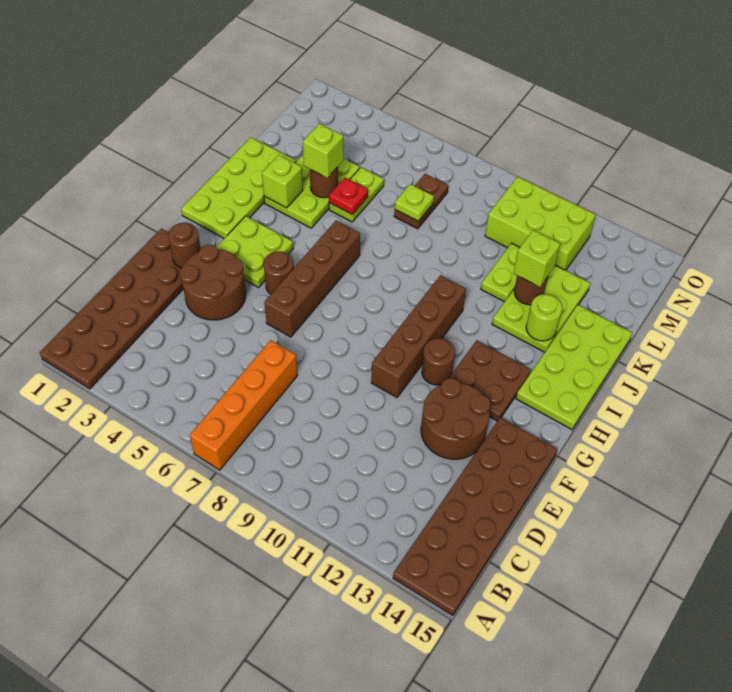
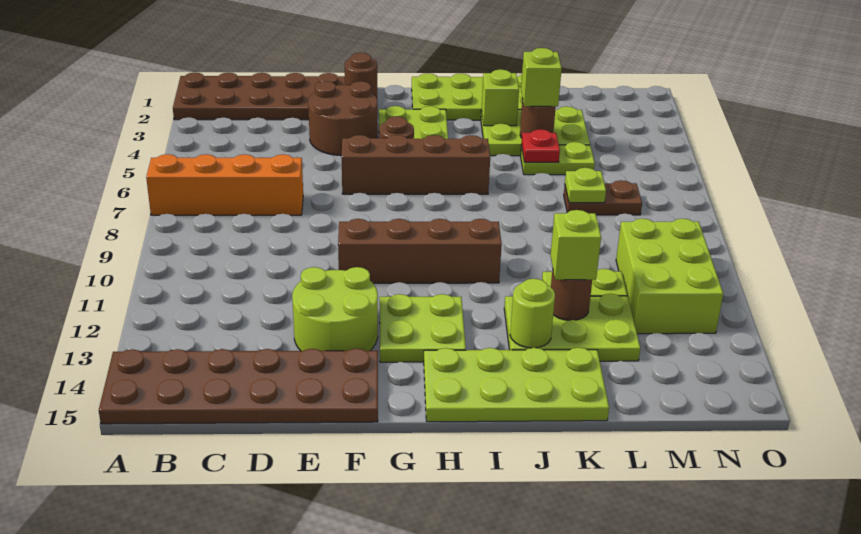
brown round brick E12:F13 level 1 -> lime round brick E12:F13 level 1
brown round brick G11 level 1 -> none
brown plate G12:H13 level 1 -> lime plate G12:H13 level 1

